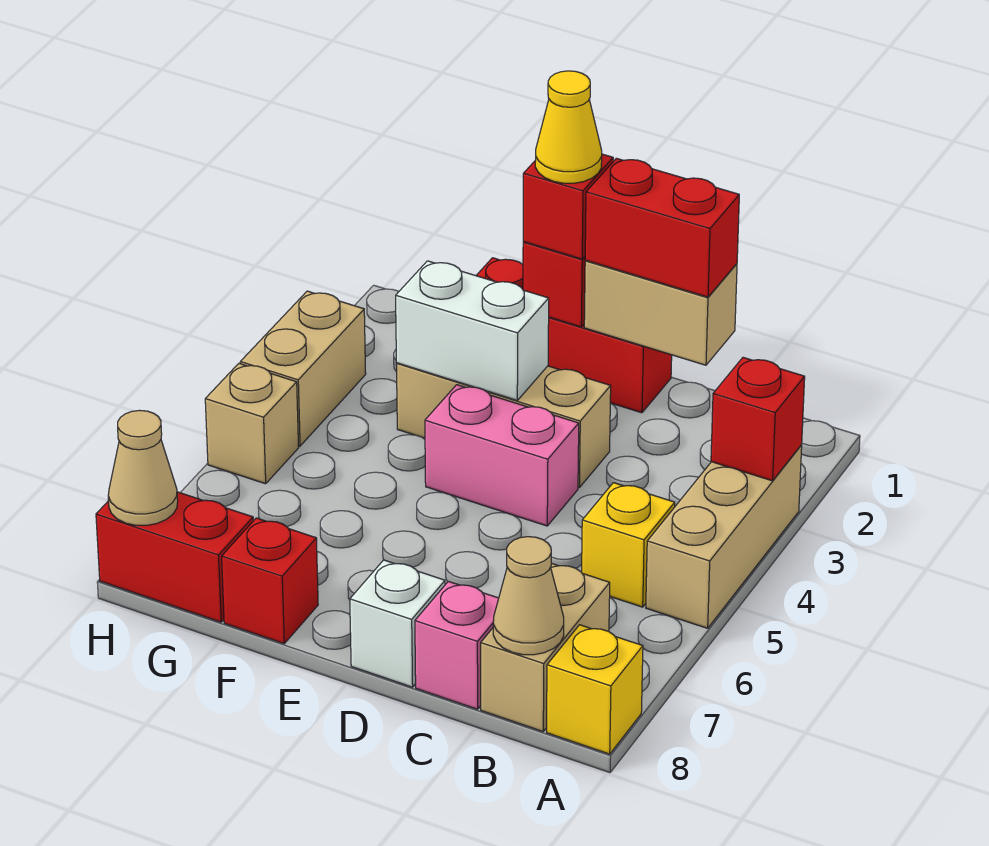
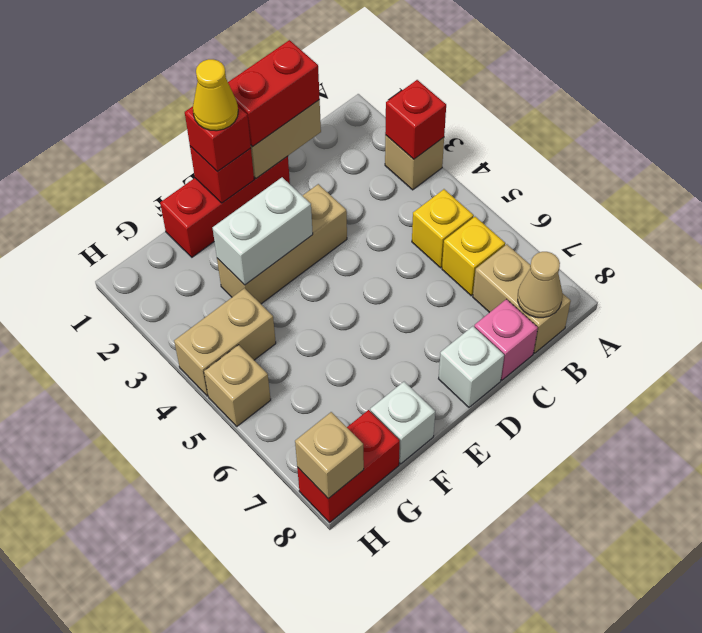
tan brick A3:A5 level 1 -> tan brick A3 level 1
yellow brick A8 level 1 -> yellow brick B6 level 1
pink brick D4:E4 level 1 -> none
red brick F8 level 1 -> white brick F8 level 1
tan brick H3:H4 level 1 -> tan brick G4:H4 level 1
tan cone H8 level 2 -> tan brick H8 level 2

